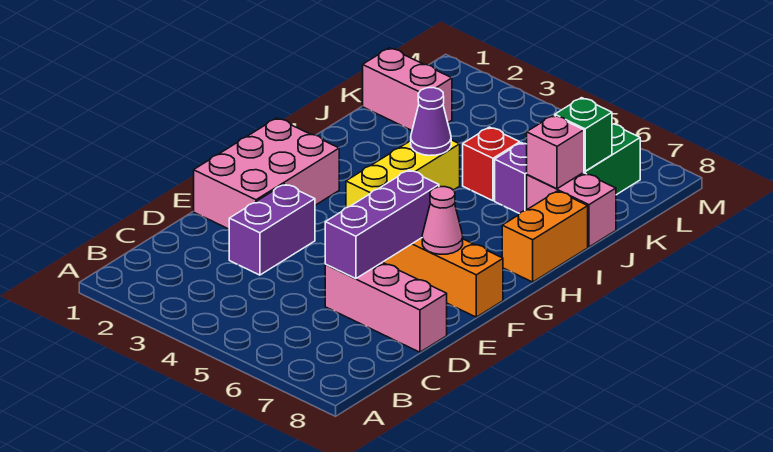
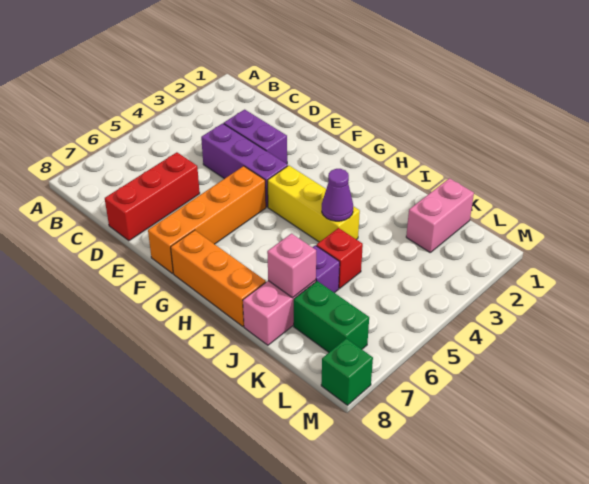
pink brick D6:D8 level 1 -> red brick D6:D8 level 1
purple brick D6:F6 level 2 -> purple brick D4:F4 level 1
pink brick E1:G2 level 1 -> none
pink cone F7 level 2 -> none
orange brick H8:I8 level 1 -> orange brick G8:I8 level 1
green brick K7 level 2 -> green brick M8 level 1

